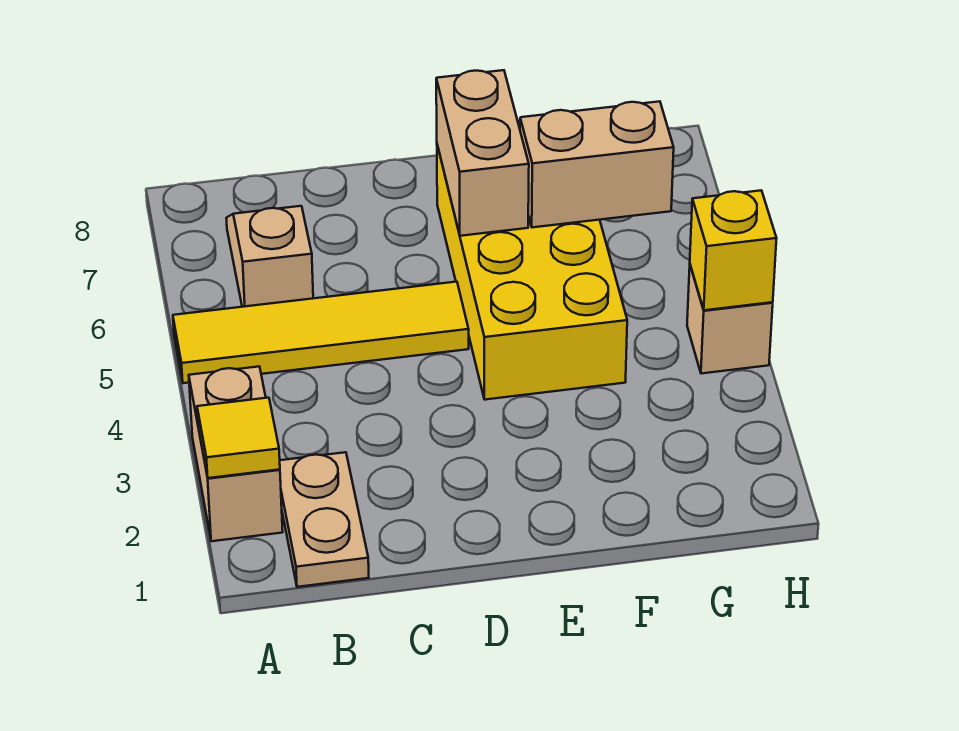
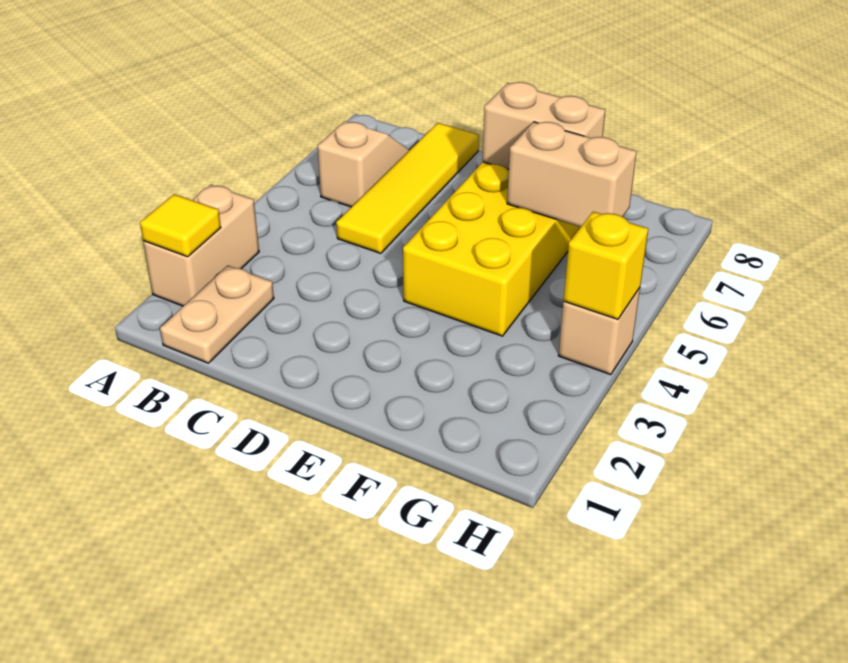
yellow tile A5:D5 level 1 -> yellow tile C5:C8 level 1
tan brick E6:E7 level 2 -> tan brick E7:F7 level 2

